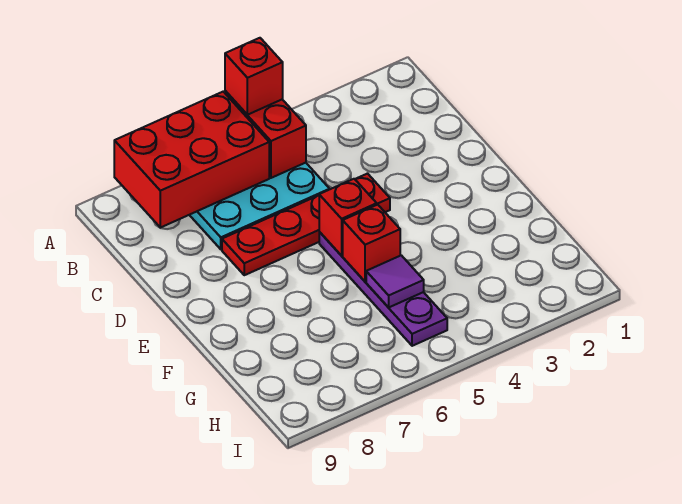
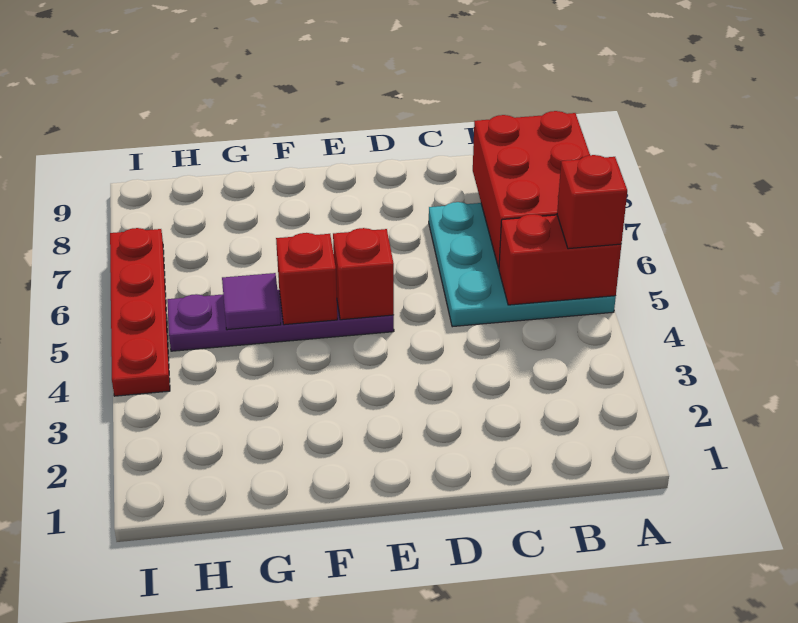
red plate D4:D7 level 1 -> red plate I4:I7 level 1

